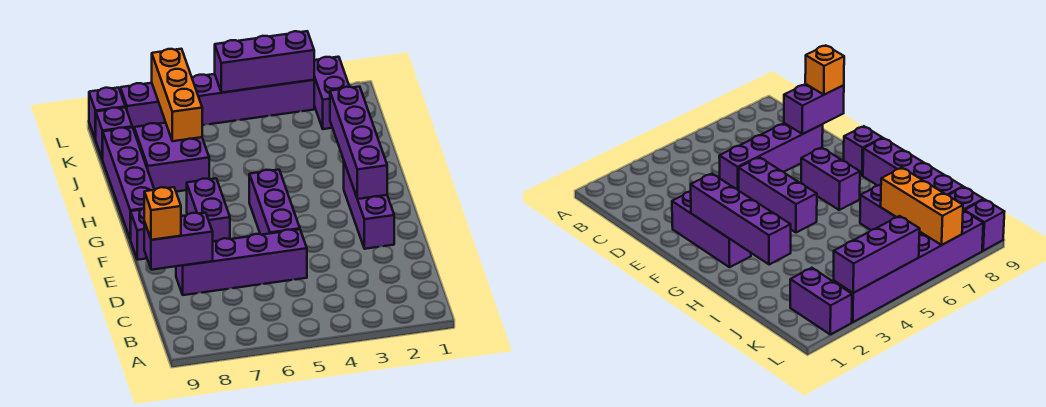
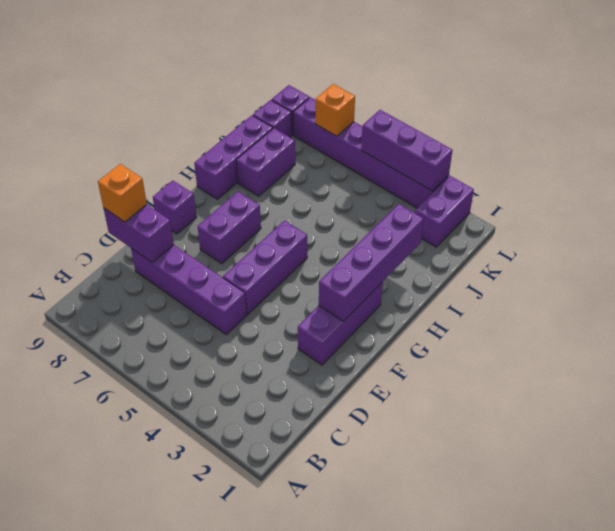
purple brick G9:J9 level 1 -> purple brick H9:J9 level 1
purple brick I7:J8 level 1 -> purple brick I8:J8 level 1
orange brick J7:L7 level 2 -> orange brick L7 level 2

